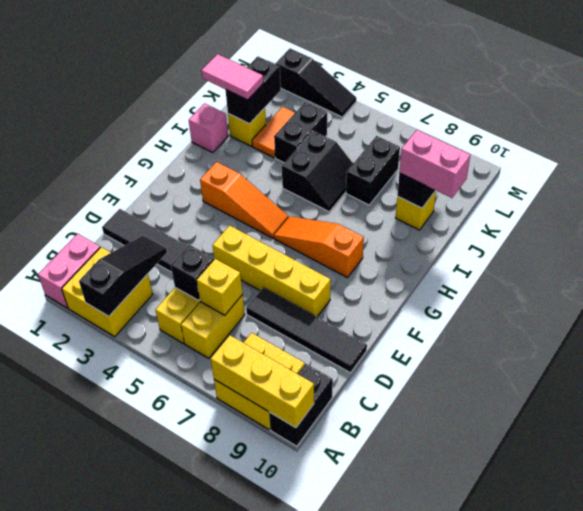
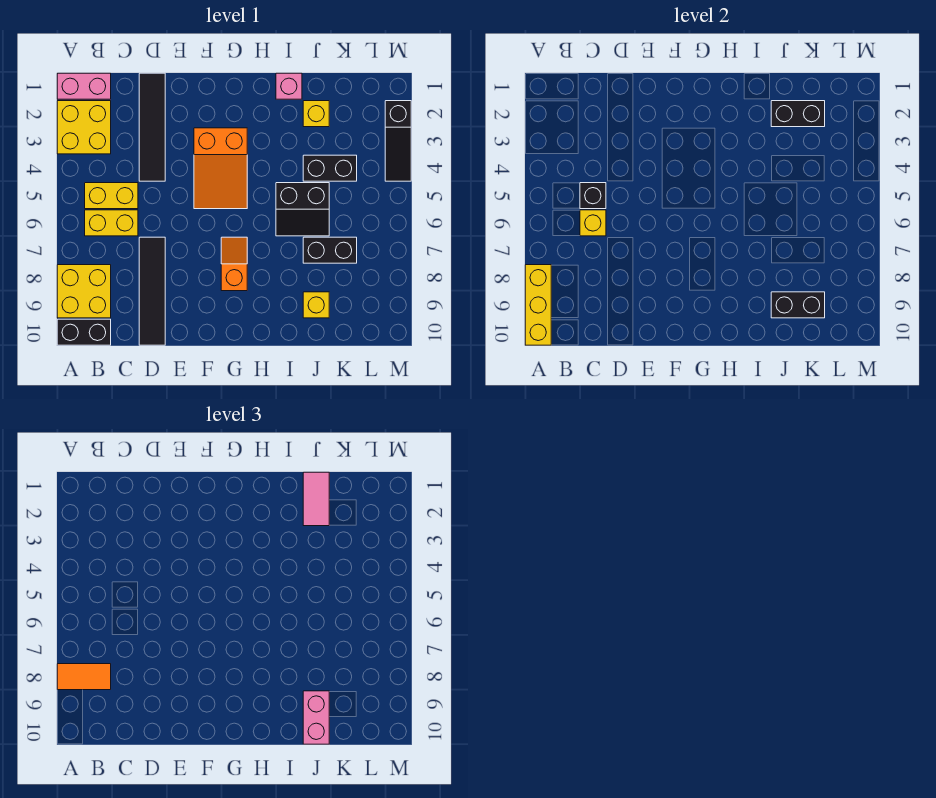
black slope A3:C3 level 2 top A -> none
yellow brick E5:E8 level 1 -> none
orange slope G3:G5 level 1 top 3 -> orange slope F3:G5 level 1 top 3
orange slope G6:G8 level 1 top 8 -> orange slope G7:G8 level 1 top 8
orange tile J3:K3 level 1 -> orange tile A8:B8 level 3

